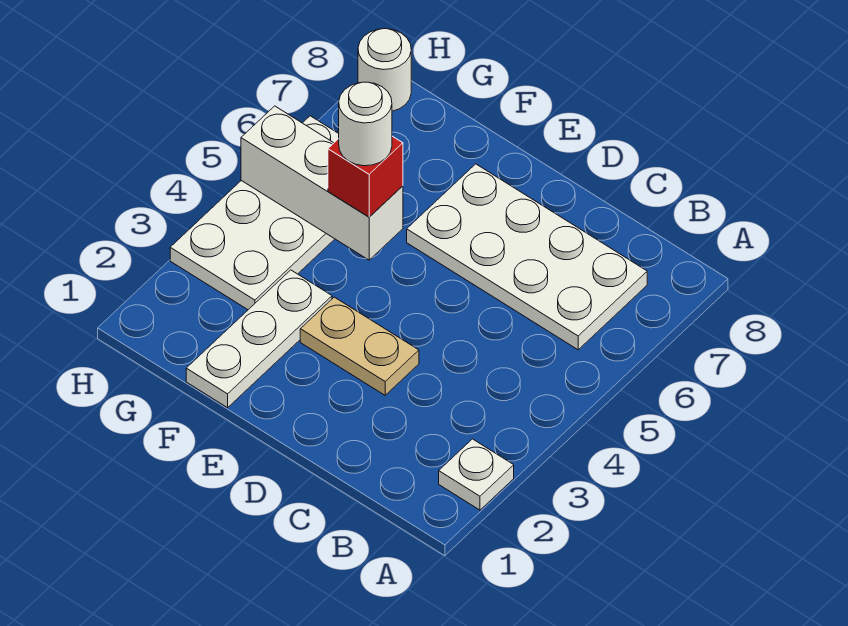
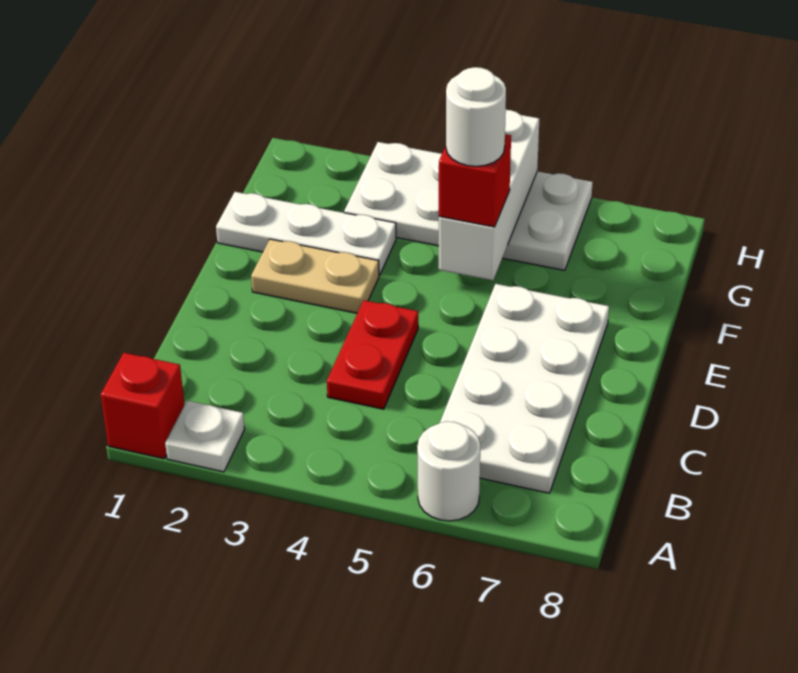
none -> red brick A1 level 1
none -> red plate C4:D4 level 1
tan plate D3:E3 level 1 -> tan plate E2:E3 level 1
white round brick H8 level 1 -> white round brick A6 level 1

